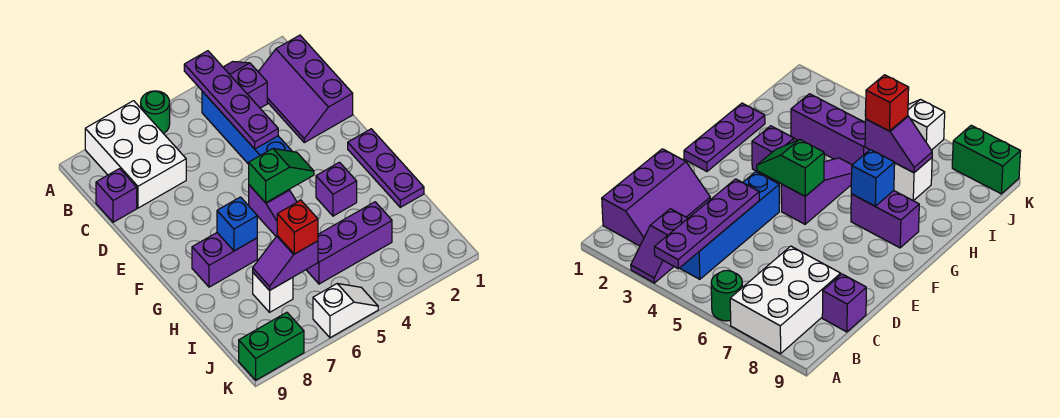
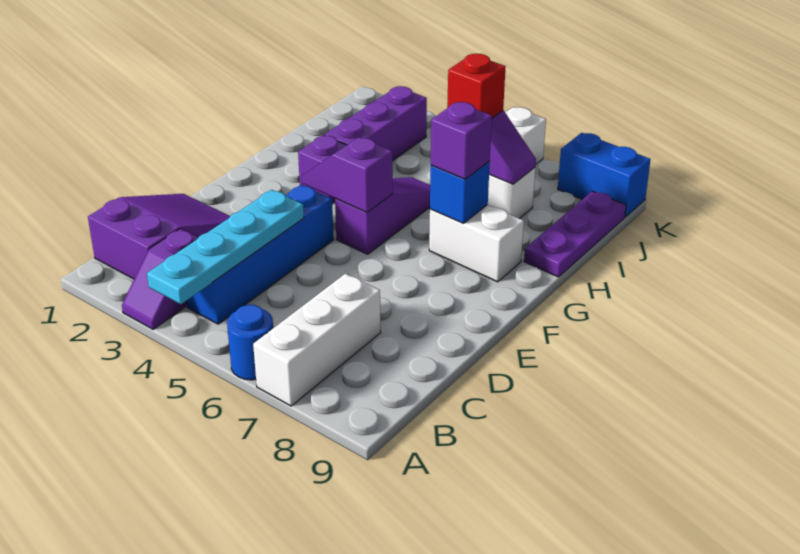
purple plate A4:D4 level 2 -> cyan plate A4:D4 level 2
green round brick A6 level 1 -> blue round brick A6 level 1
white brick A7:C8 level 1 -> white brick A7:C7 level 1
purple slope B1:D2 level 1 top 1 -> purple slope B1:D2 level 1 top B
purple brick C9 level 1 -> purple brick G7 level 3
purple plate F1:H1 level 1 -> purple plate H9:J9 level 1
green slope F4:F5 level 2 top 5 -> purple slope F4:F5 level 2 top 5
purple brick G7:G8 level 1 -> white brick G7:G8 level 1
purple brick I3:I5 level 1 -> purple brick H3:J3 level 1
green brick K8:K9 level 1 -> blue brick K8:K9 level 1

